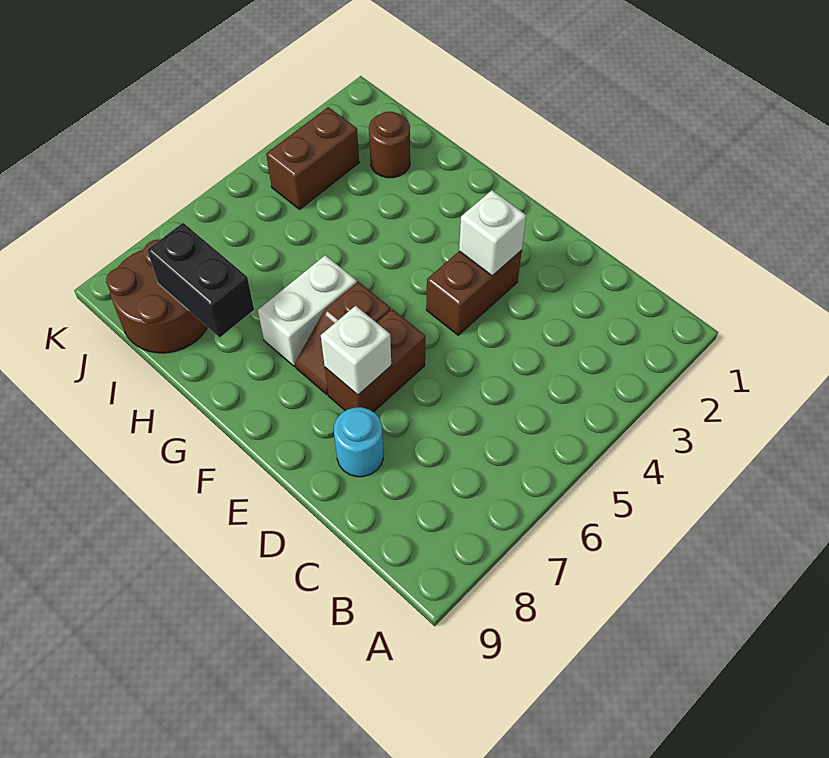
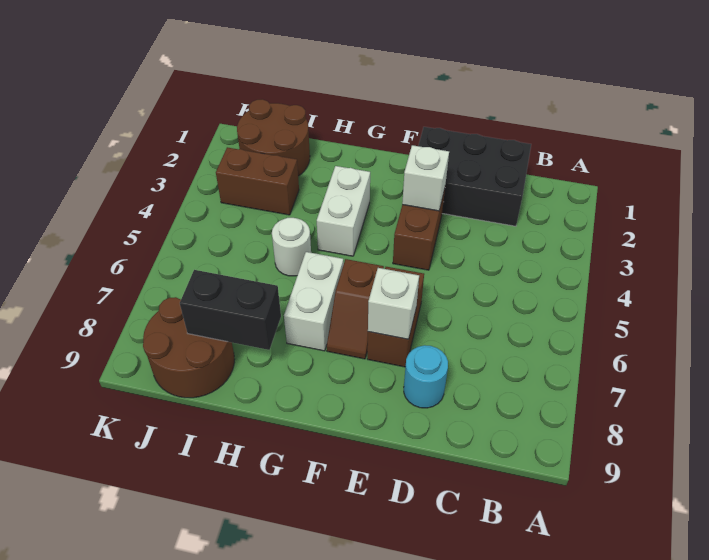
none -> black brick C1:E2 level 1
none -> white brick G3:G4 level 1
none -> white round brick H5 level 1
brown round brick I2 level 1 -> brown round brick I1:J2 level 1
brown brick J3:J4 level 1 -> brown brick I3:J3 level 1

